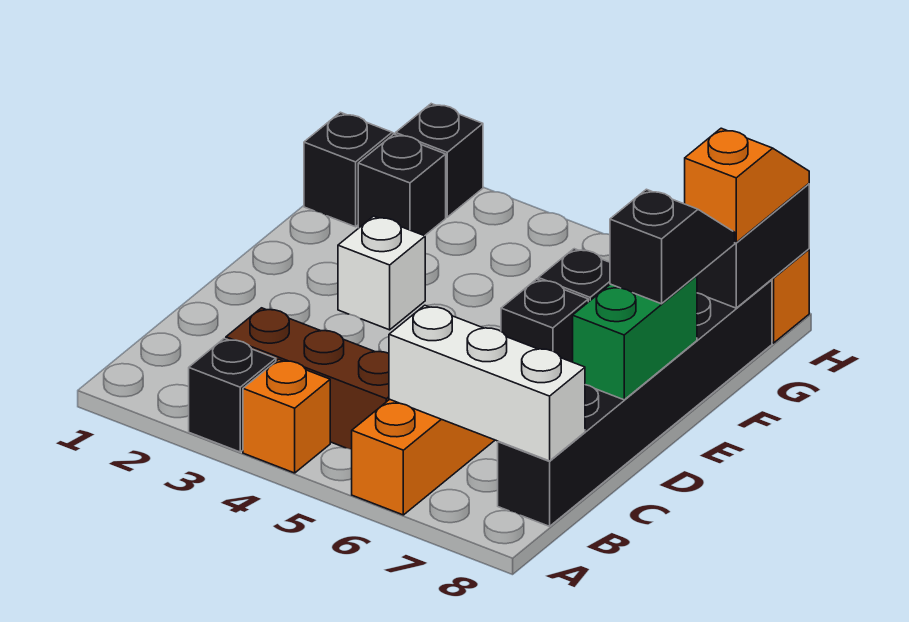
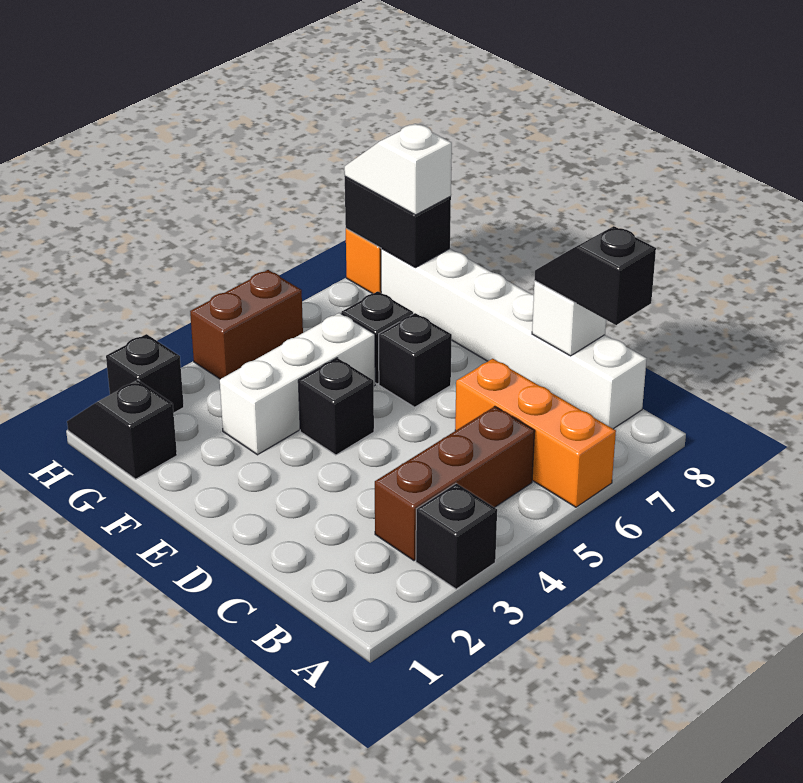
orange brick A4 level 1 -> none
white brick B6:B8 level 2 -> white brick F3:F5 level 1
black brick B8:G8 level 1 -> white brick B8:G8 level 1
green brick D8:E8 level 2 -> none
white brick E3 level 1 -> white brick C8 level 2
black slope E8:F8 level 3 top E -> black slope B8:C8 level 3 top B
black brick G2 level 1 -> black brick E4 level 1
orange slope G8:H8 level 3 top G -> white slope G8:H8 level 3 top G
none -> brown brick H4:H5 level 1

